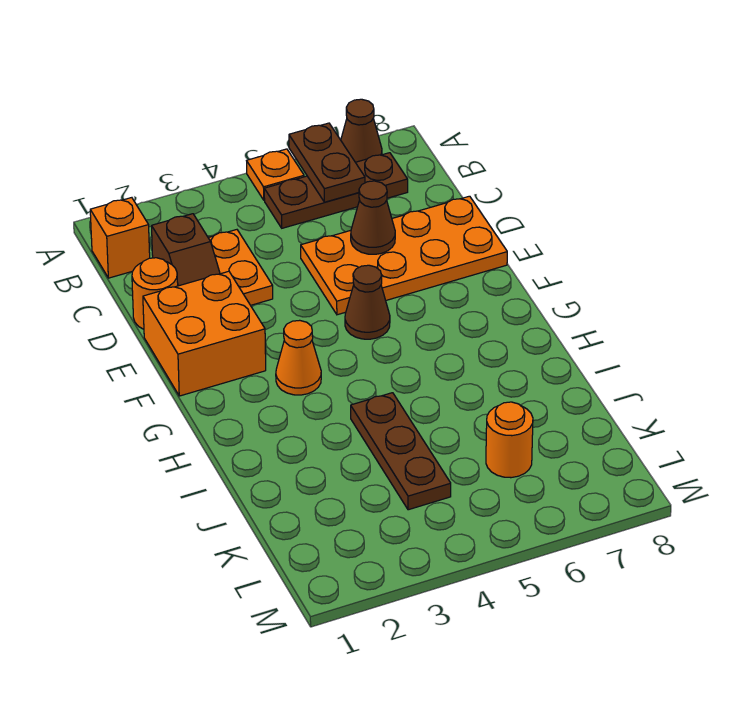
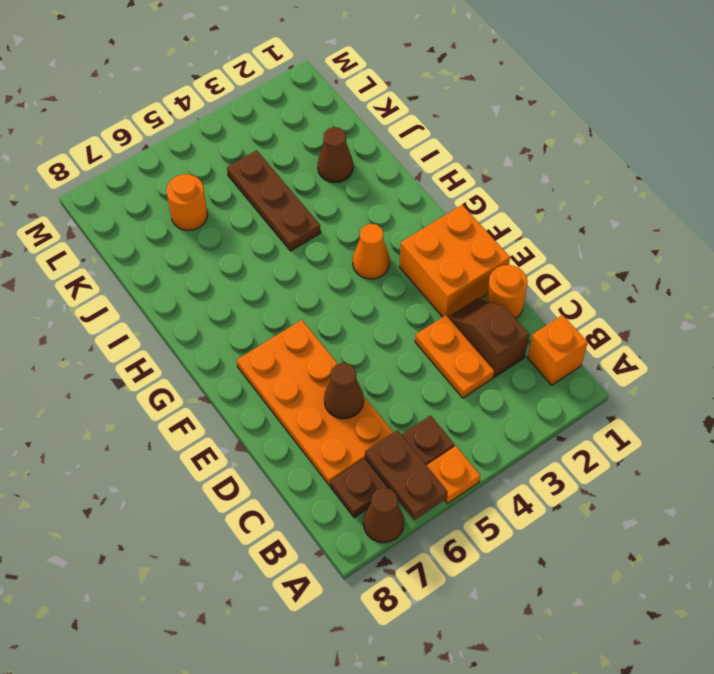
orange plate D5:E8 level 1 -> orange plate C6:F7 level 1
brown cone F5 level 1 -> brown cone J2 level 1

